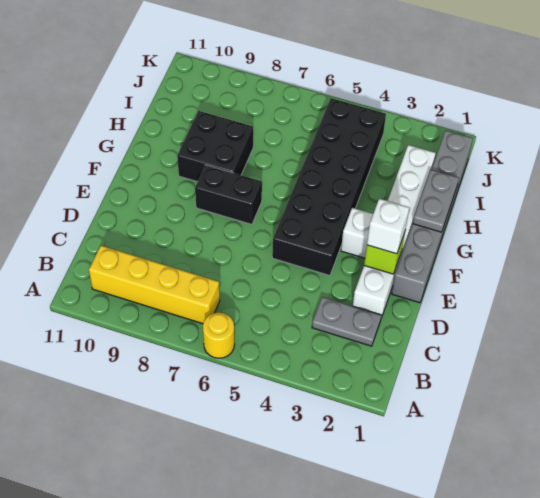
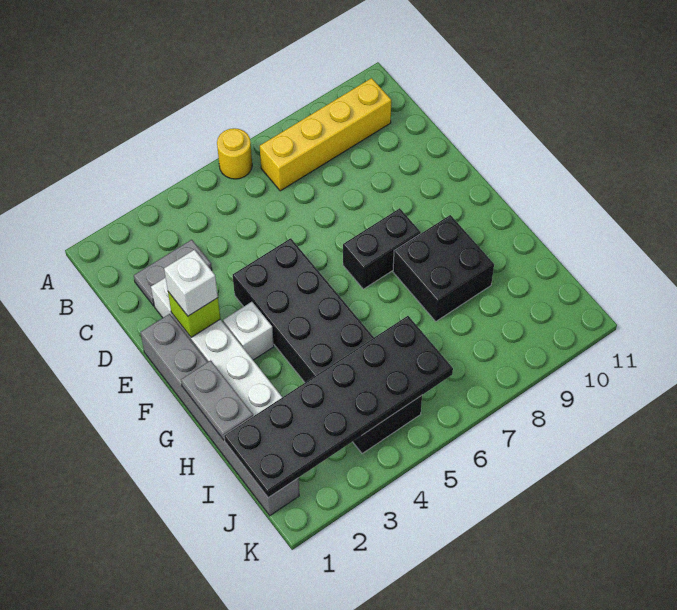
none -> black plate I1:J6 level 2

